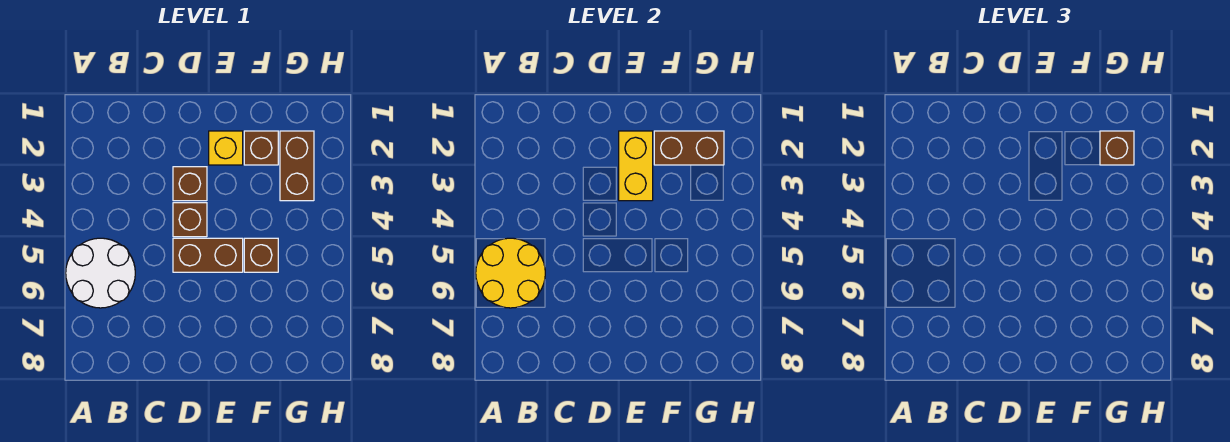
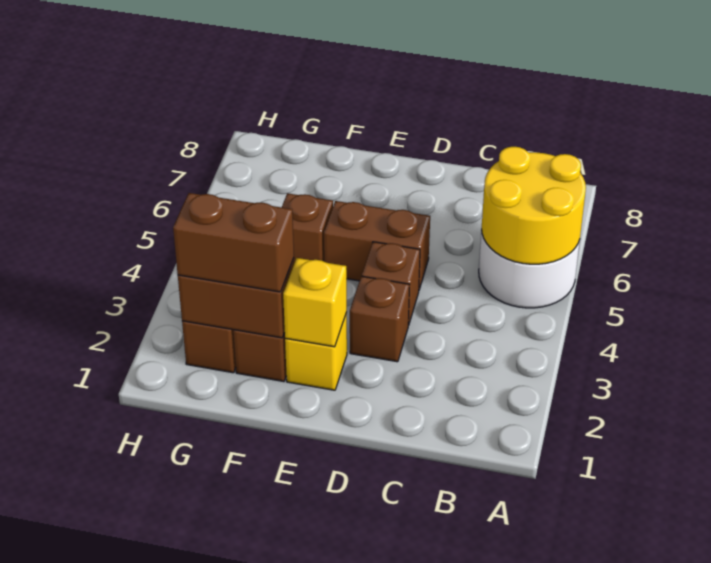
yellow brick E2:E3 level 2 -> yellow brick E2 level 2
brown brick G2 level 3 -> brown brick F2:G2 level 3

